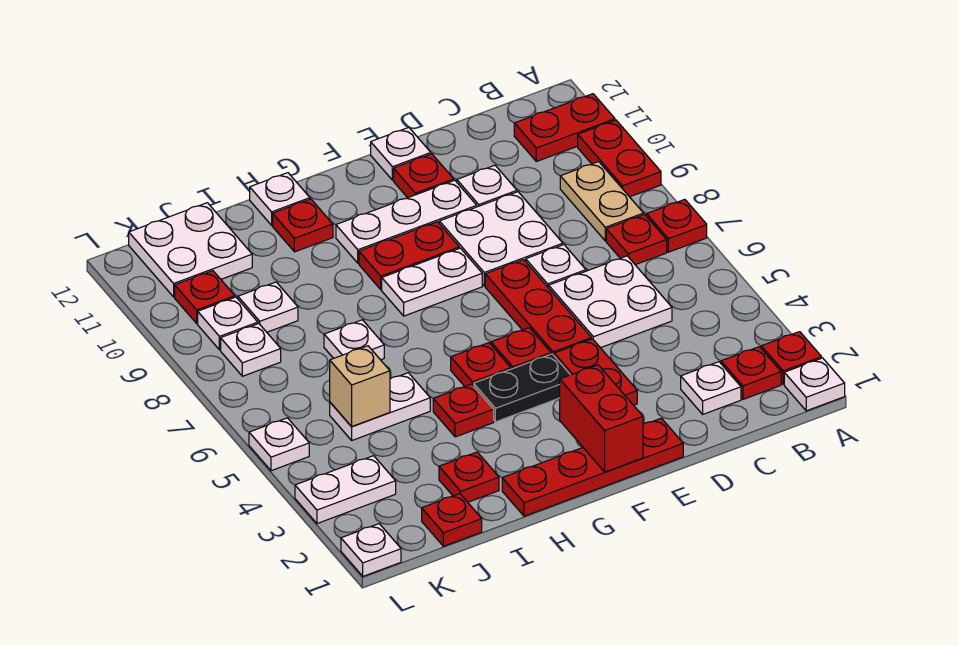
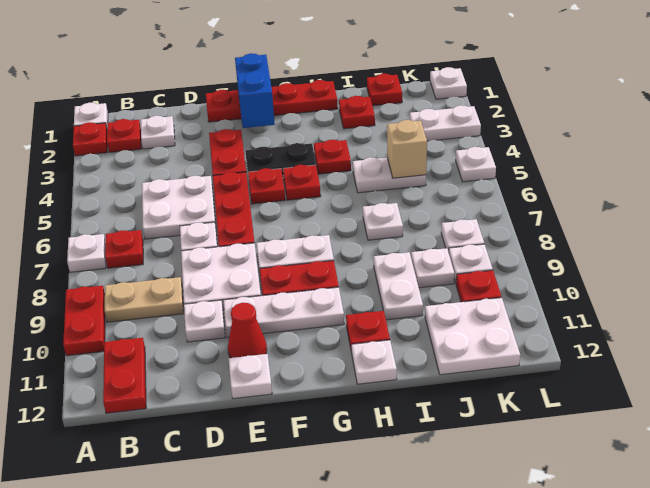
red plate A7 level 1 -> white plate A7 level 1
red plate A11:B11 level 1 -> red plate B11:B12 level 1
tan plate B8:B9 level 1 -> tan plate B9:C9 level 1
red plate E11 level 1 -> red cone E11 level 1
red brick F1:F2 level 2 -> blue brick F1:F2 level 2
none -> white plate I9:I10 level 1

